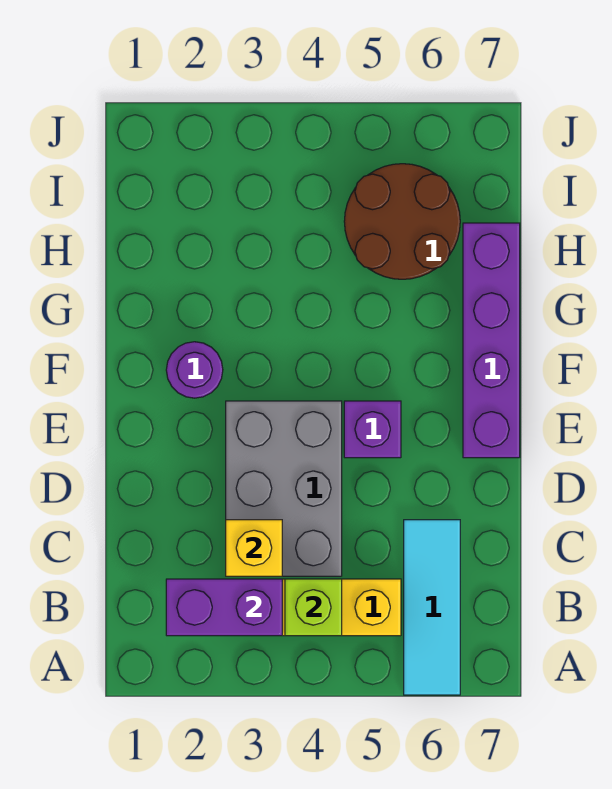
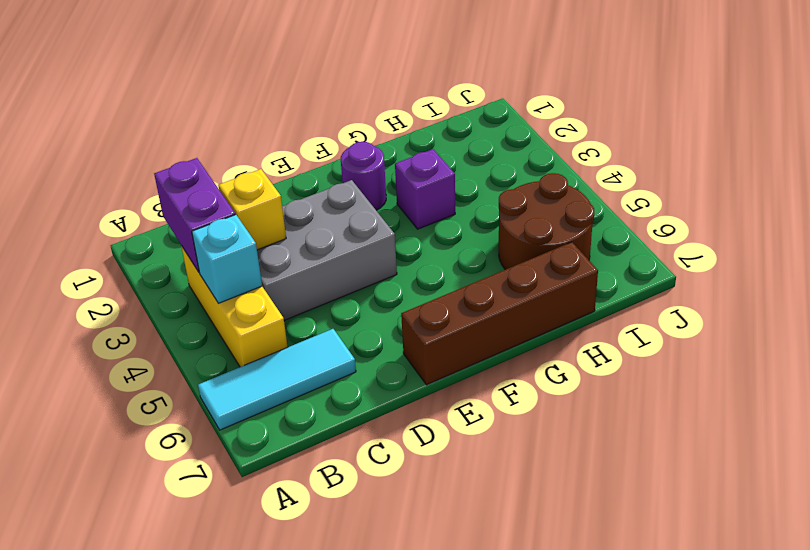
lime brick B4 level 2 -> cyan brick B4 level 2
purple brick E5 level 1 -> purple brick G3 level 1
purple brick E7:H7 level 1 -> brown brick E7:H7 level 1

